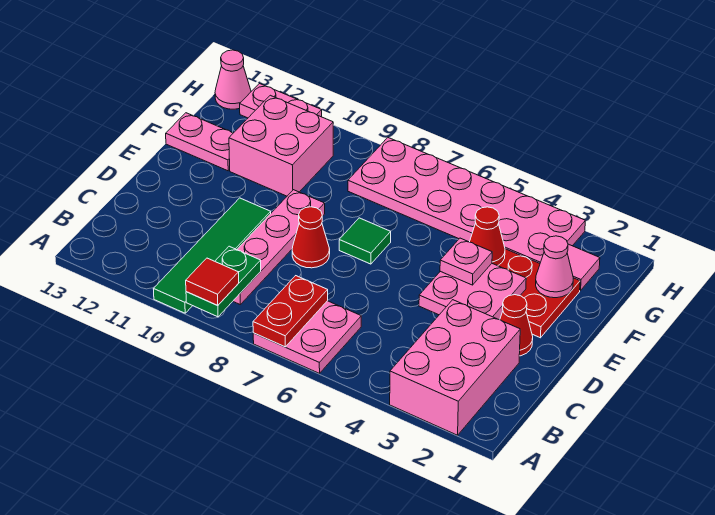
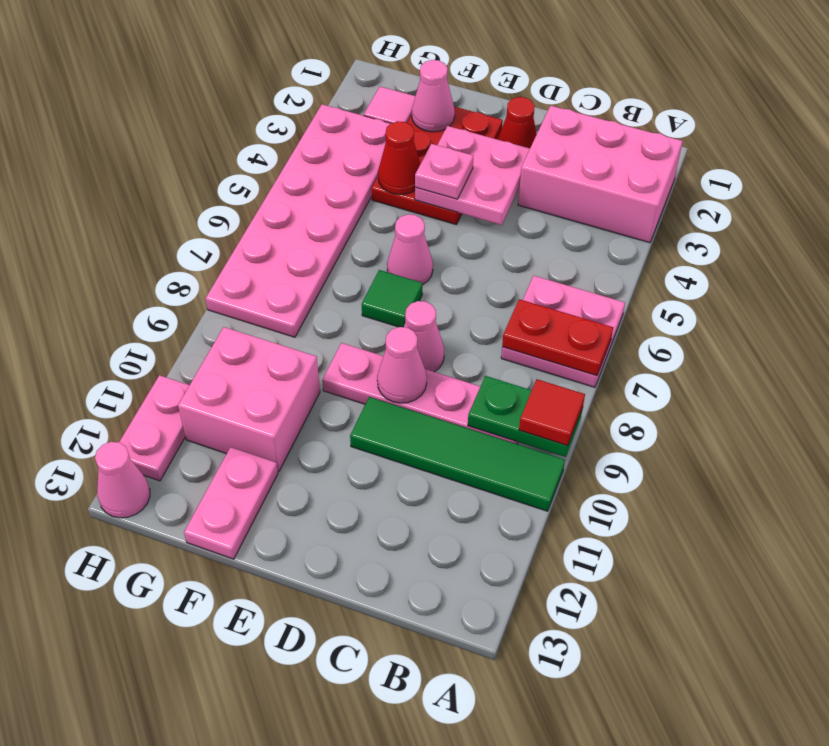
red cone D8 level 1 -> pink cone D8 level 1
none -> pink cone D9 level 2
none -> pink cone E6 level 1

